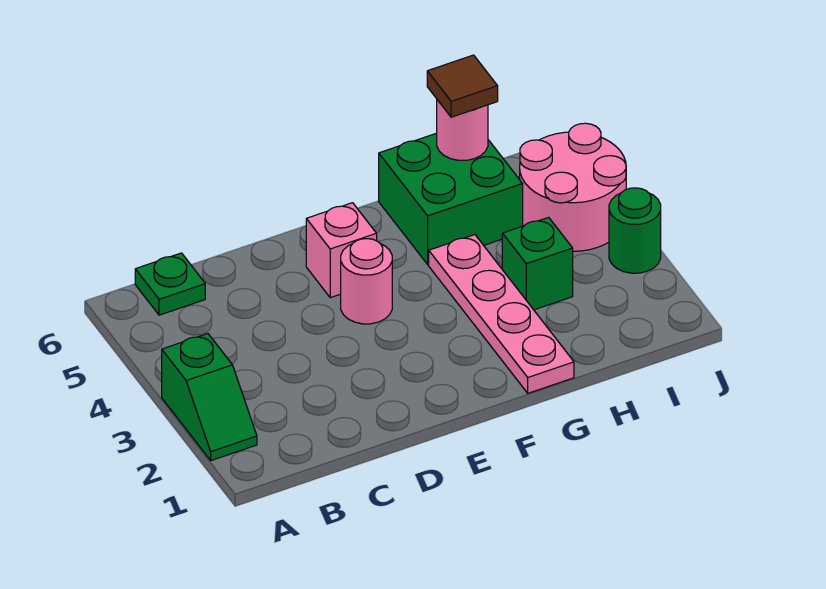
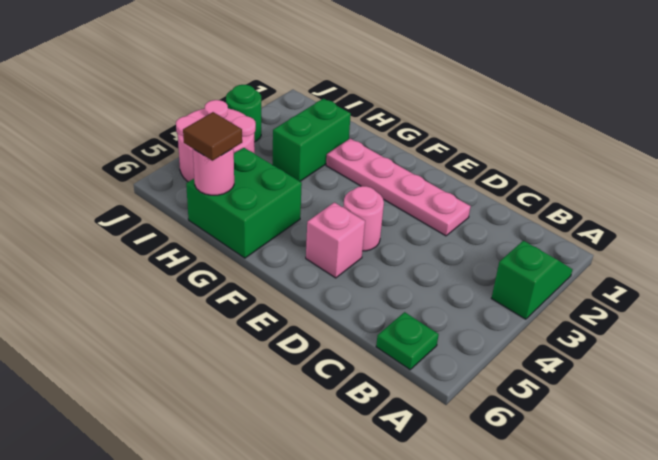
pink plate G1:G4 level 1 -> pink plate D2:G2 level 1
green brick H3 level 1 -> green brick H2:H3 level 1

